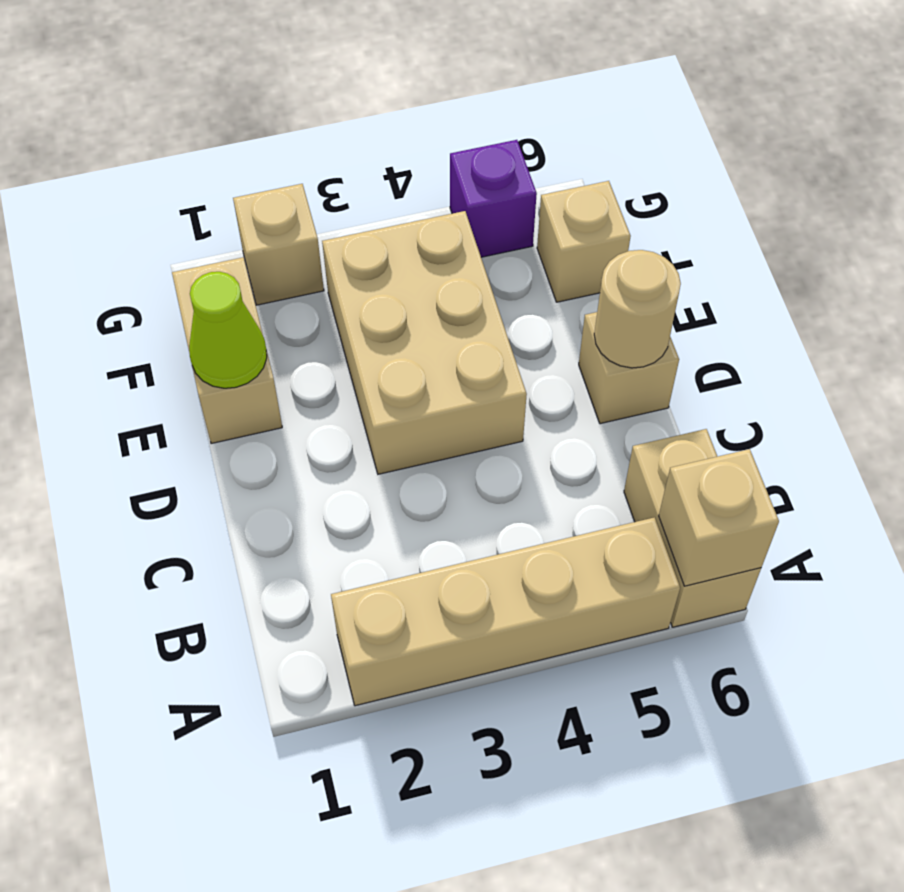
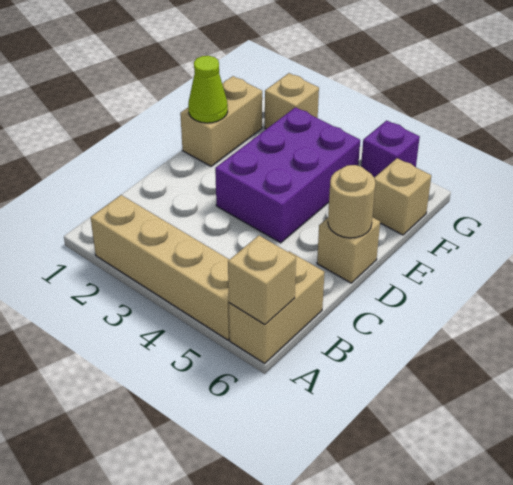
tan brick D3:F4 level 1 -> purple brick D3:F4 level 1

